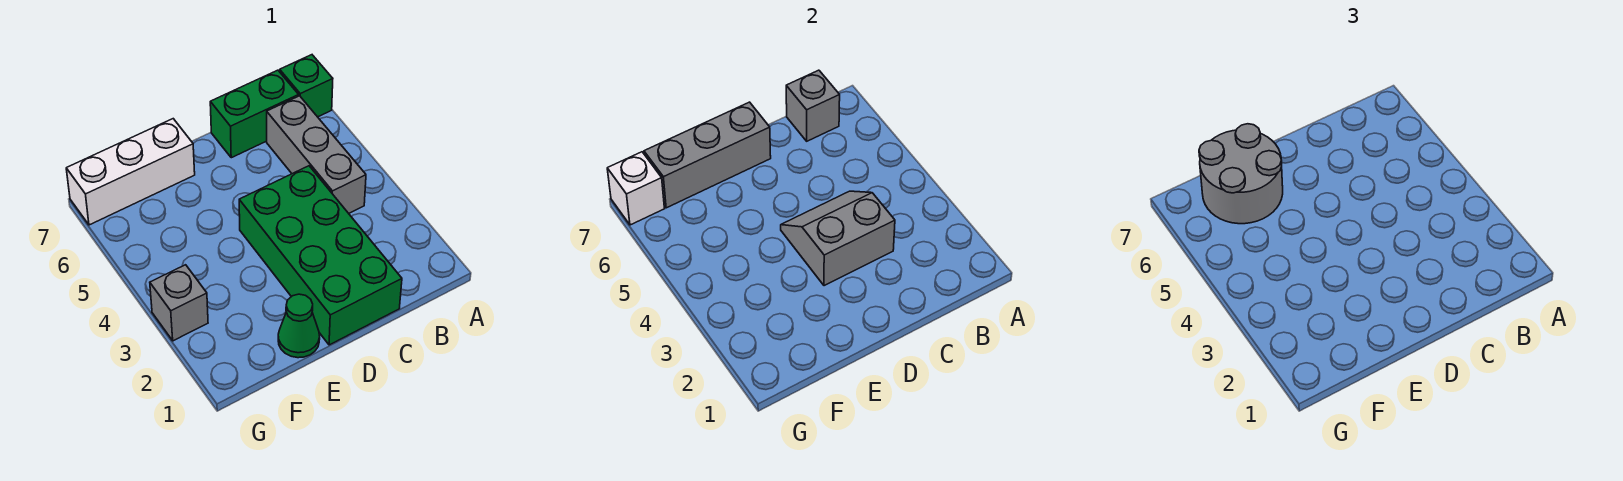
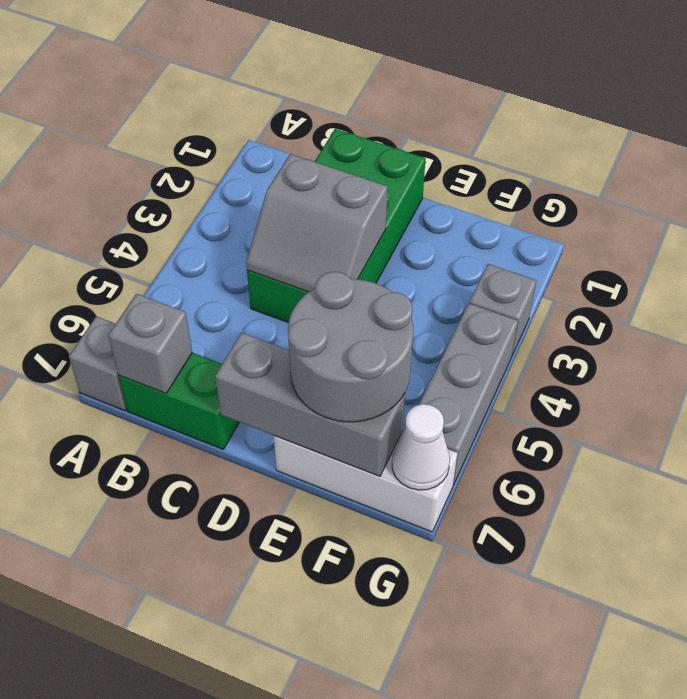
green brick A7 level 1 -> grey brick A7 level 1
grey brick B4:B6 level 1 -> grey brick G4:G6 level 1
green cone E1 level 1 -> none
white brick G7 level 2 -> white cone G7 level 2

